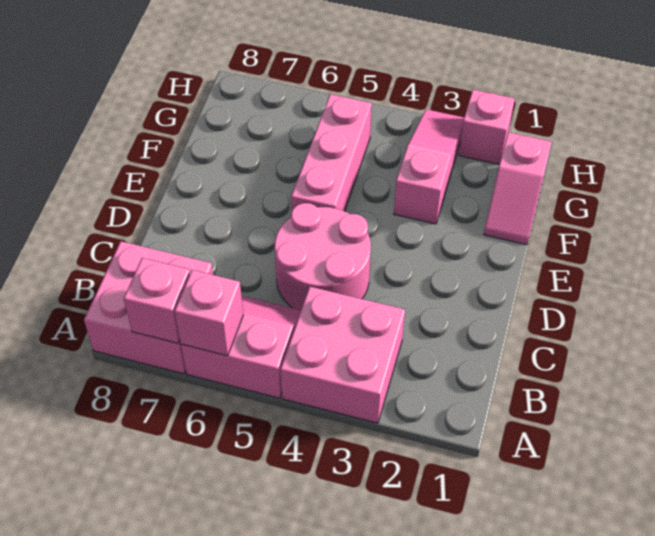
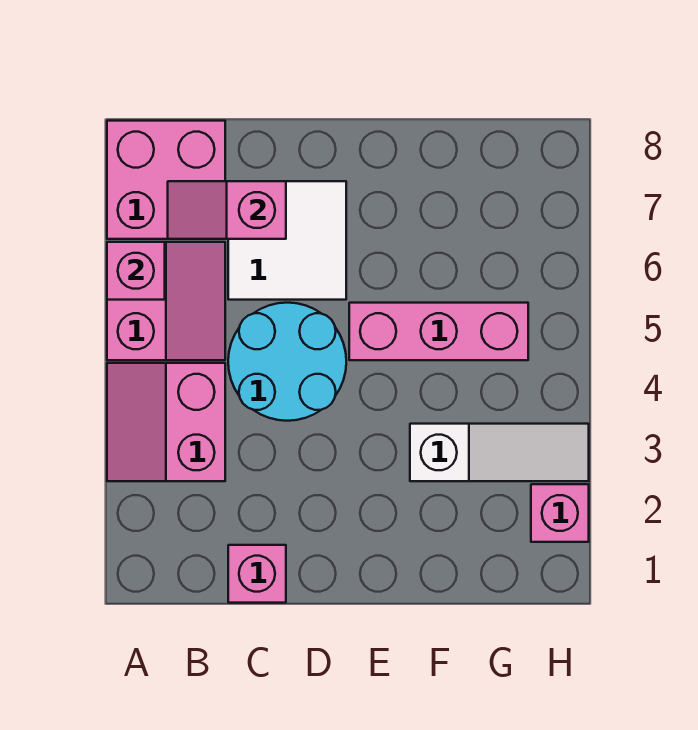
pink brick A3:B4 level 1 -> pink slope A3:B4 level 1 top B
pink brick A7 level 2 -> pink brick C1 level 1
pink round brick C4:D5 level 1 -> cyan round brick C4:D5 level 1
none -> white tile C6:D7 level 1
pink slope F1:G1 level 1 top G -> pink slope B7:C7 level 2 top C
pink slope F3:H3 level 1 top F -> white slope F3:H3 level 1 top F

